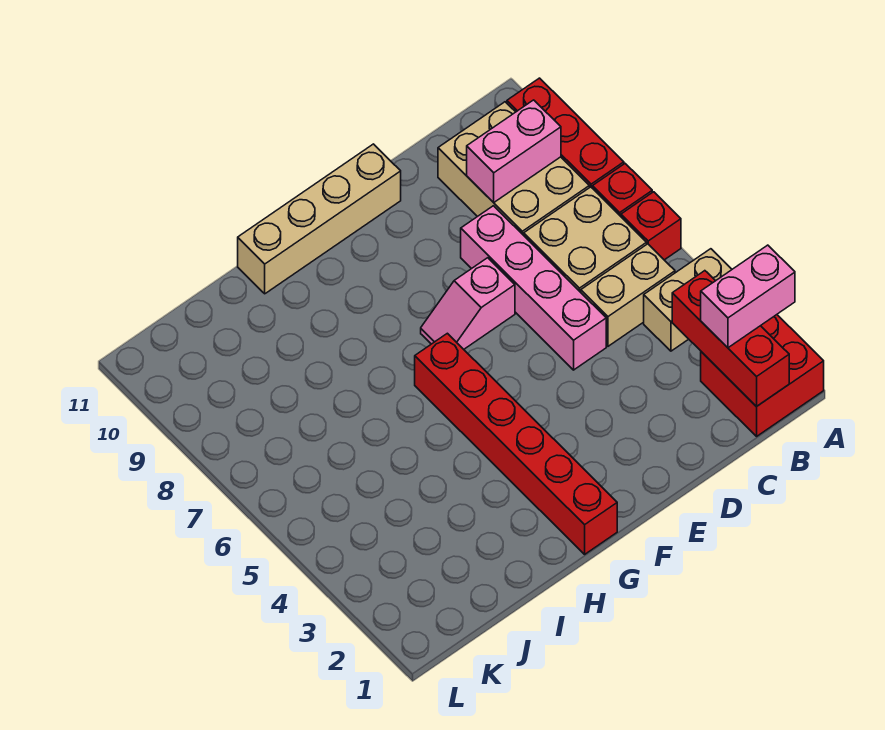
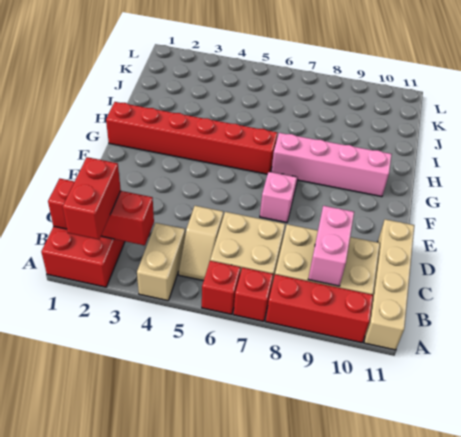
pink brick A2:B2 level 3 -> red brick A2:B2 level 3
tan brick B5:C5 level 1 -> tan slope B5:C5 level 1 top C
pink brick D5:D8 level 1 -> pink brick G7:G10 level 1
tan brick E11:H11 level 1 -> tan brick A11:D11 level 1

